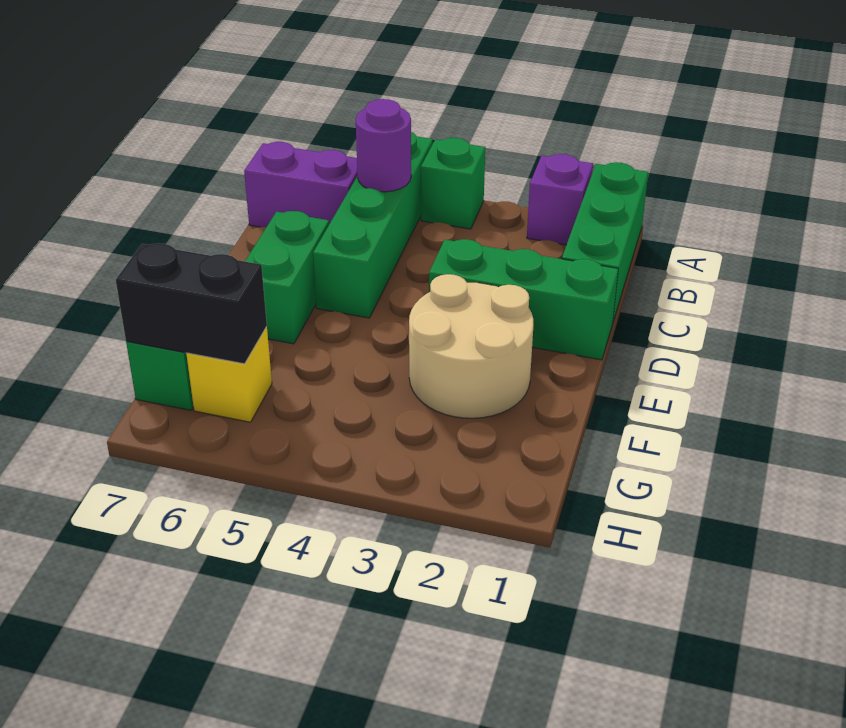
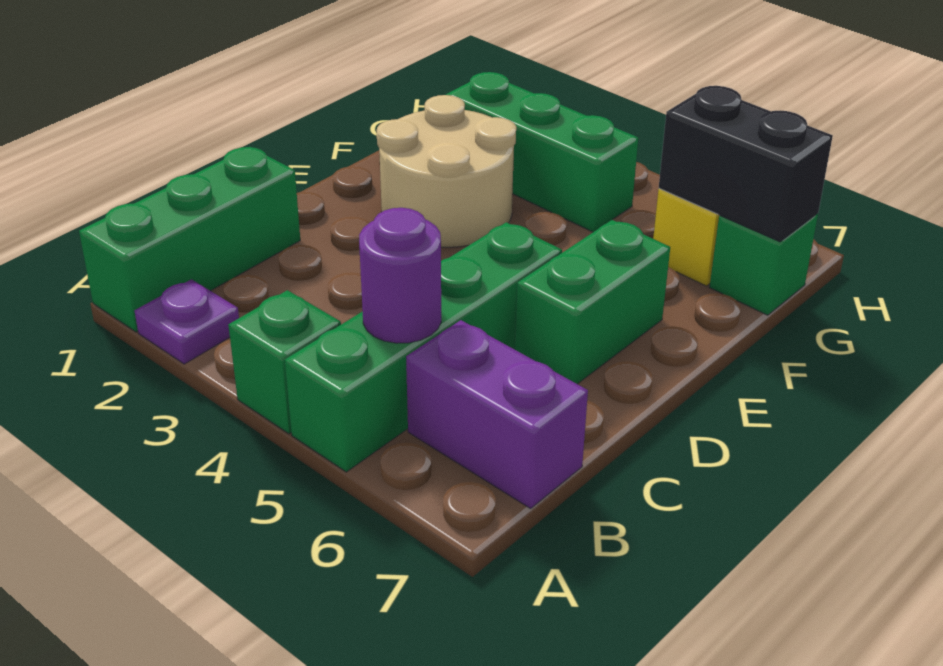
purple brick A2 level 1 -> purple plate A2 level 1
green brick D1:D3 level 1 -> green brick G2:G4 level 1

